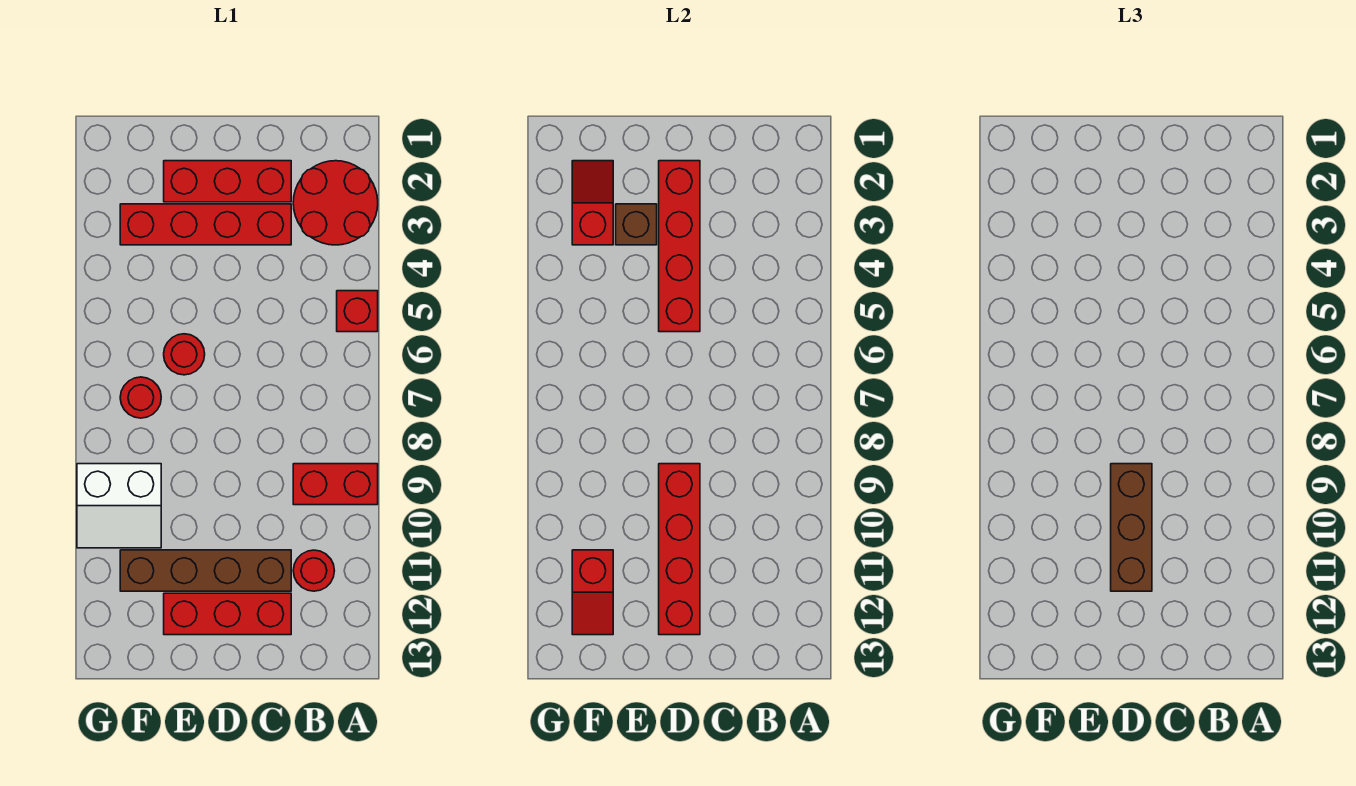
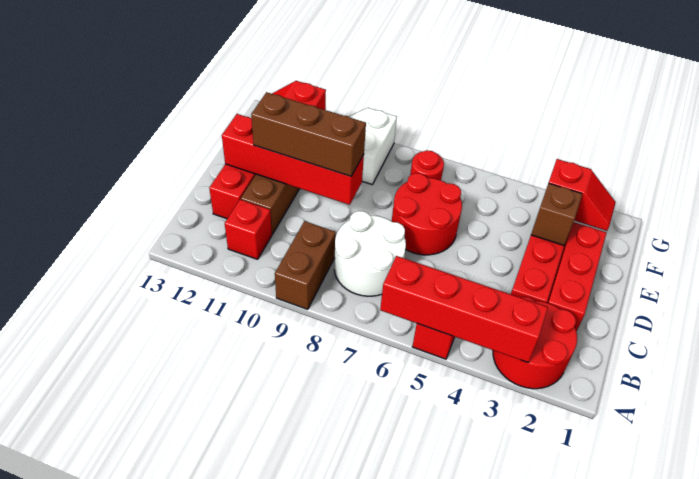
red brick A9:B9 level 1 -> brown brick A9:B9 level 1
none -> white round brick B7:C8 level 1
red round brick B11 level 1 -> red brick B11 level 1
red brick D2:D5 level 2 -> red brick A3:A6 level 2
red round brick E6 level 1 -> red round brick D6:E7 level 1

